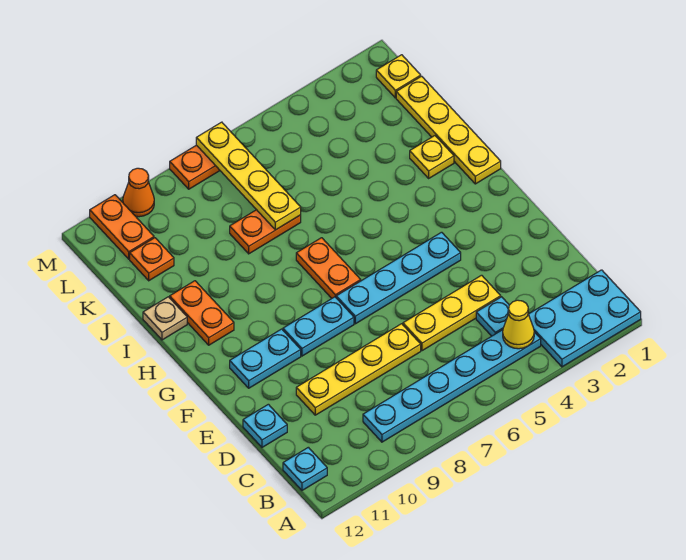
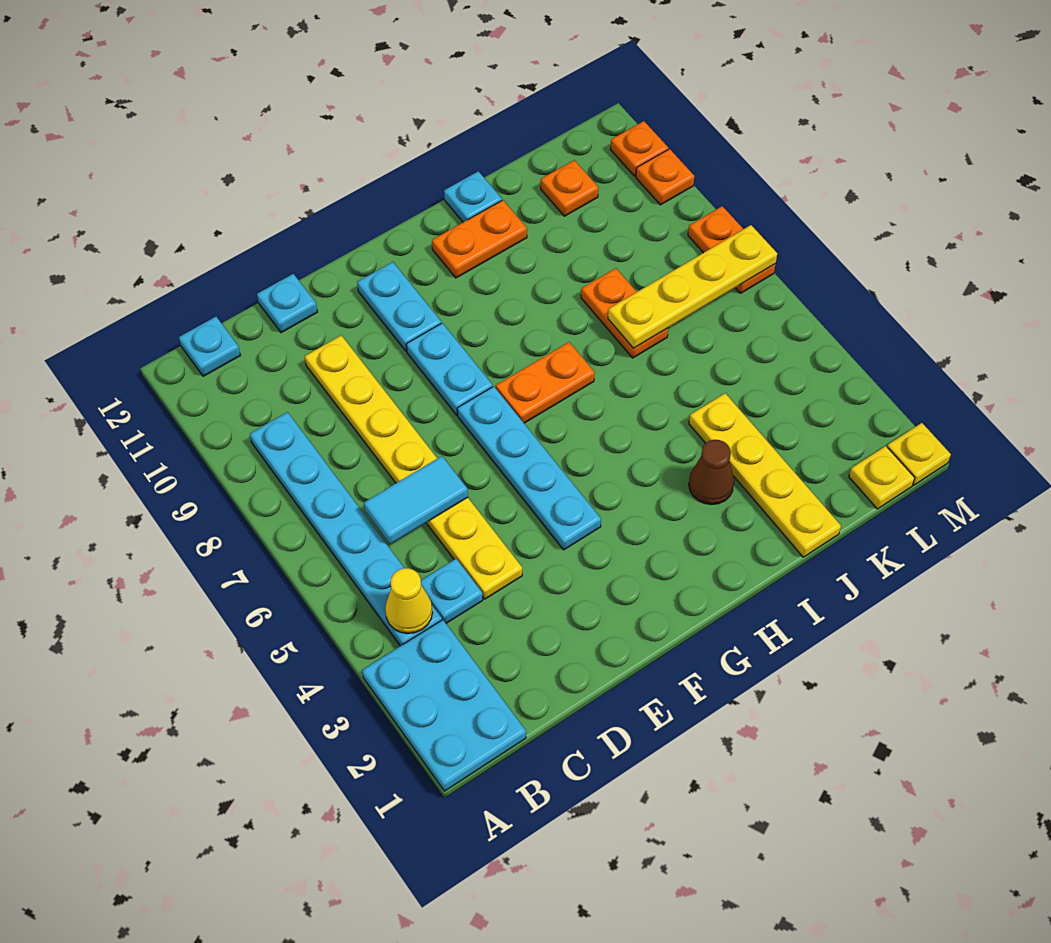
none -> cyan tile C6:D6 level 2
yellow plate H1:K1 level 1 -> yellow plate J1:J4 level 1
yellow plate I2 level 1 -> yellow plate M1 level 1
none -> brown cone I3 level 1
tan plate I12 level 1 -> cyan plate I12 level 1
orange plate L11:M11 level 1 -> orange plate M11 level 1
orange cone M10 level 1 -> orange plate M10 level 1

